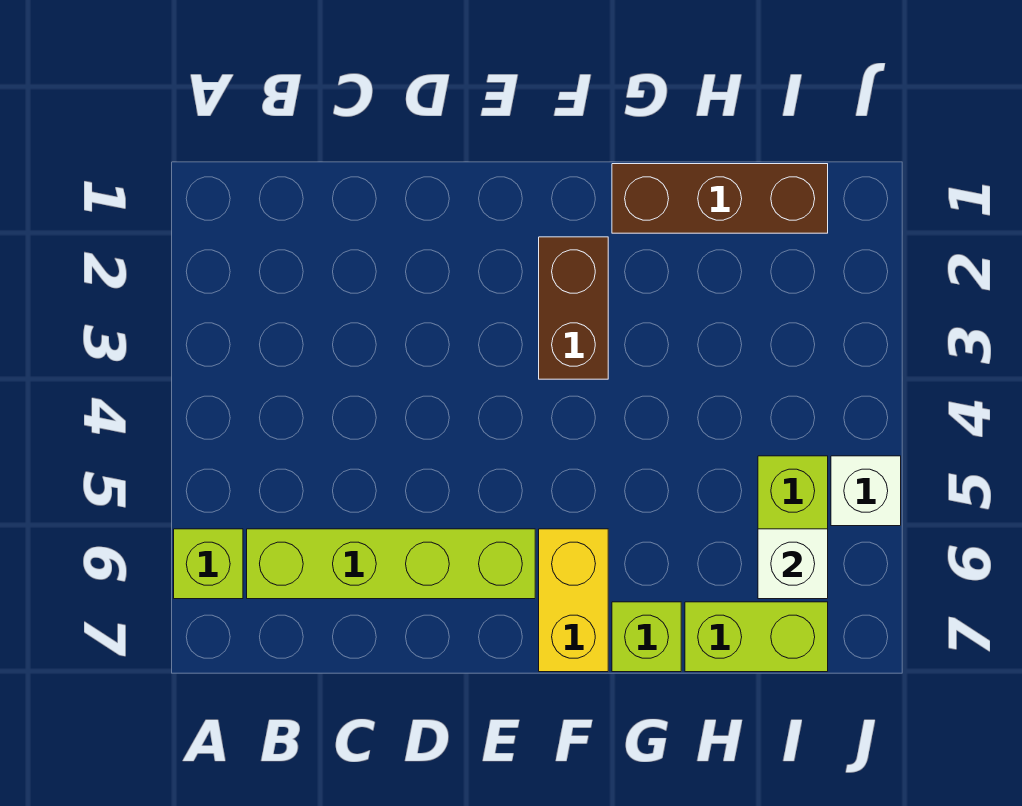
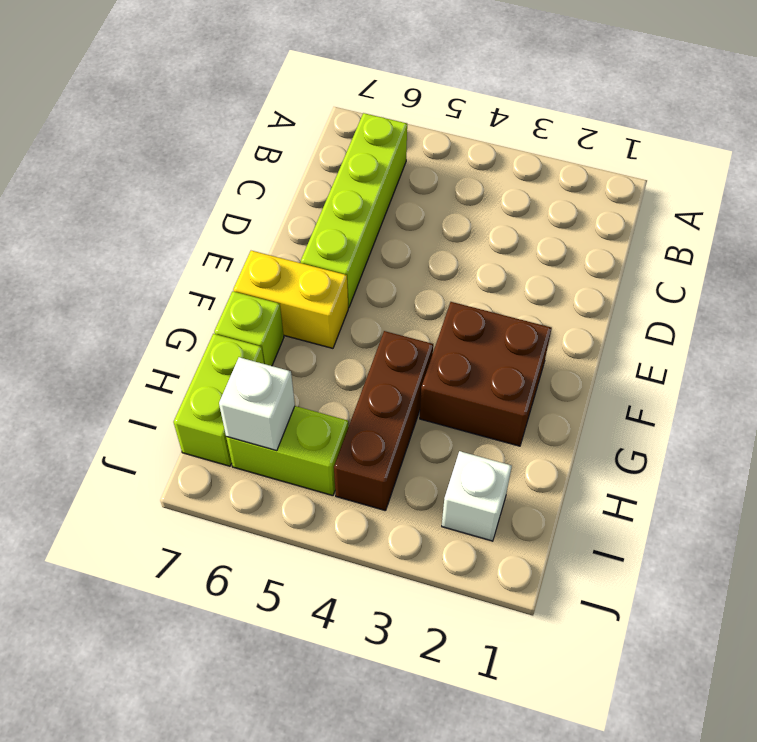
lime brick A6 level 1 -> none
brown brick F2:F3 level 1 -> brown brick F2:G3 level 1
brown brick G1:I1 level 1 -> brown brick G4:I4 level 1
white brick J5 level 1 -> white brick I2 level 1

